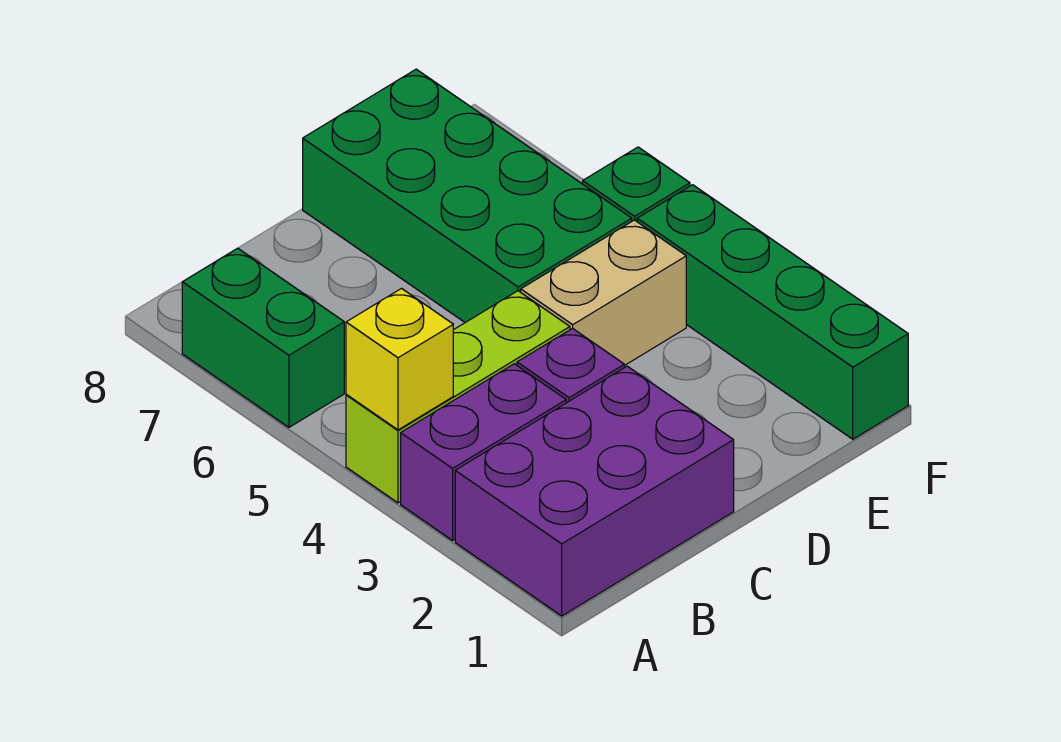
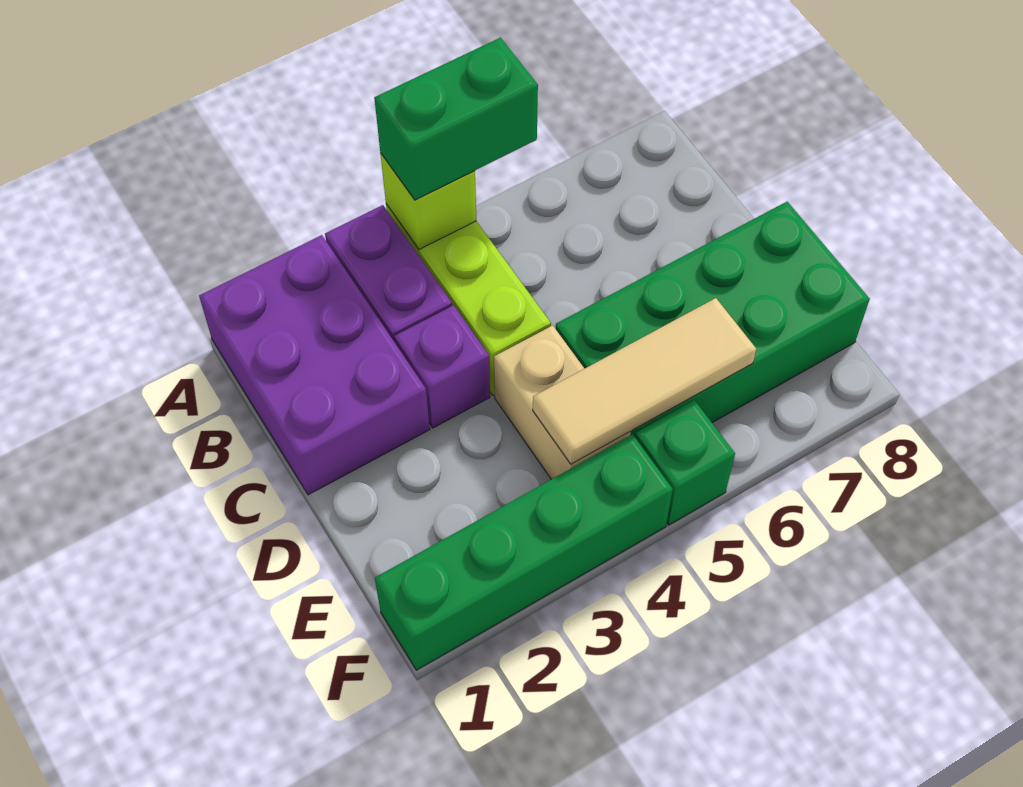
yellow brick A4 level 2 -> lime brick A4 level 2
green brick A6:A7 level 1 -> green brick A4:A5 level 3
none -> tan tile E4:E6 level 2

